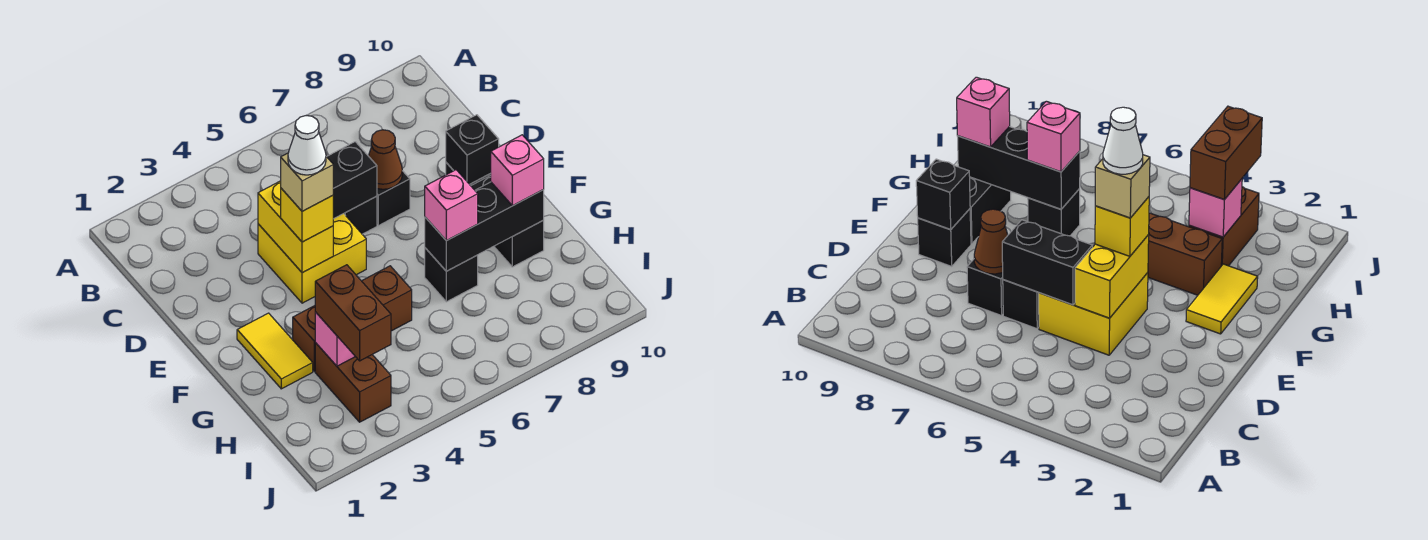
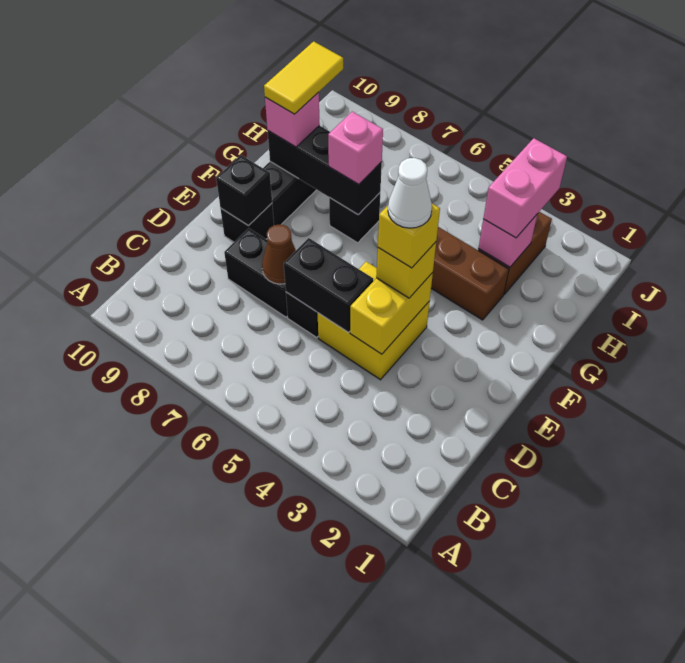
black brick D7 level 1 -> black brick D7:D8 level 1
tan brick E4 level 4 -> yellow brick E4 level 4
yellow tile F2:G2 level 1 -> yellow tile G9:H9 level 4
brown brick H3:I3 level 3 -> pink brick H3:I3 level 3

